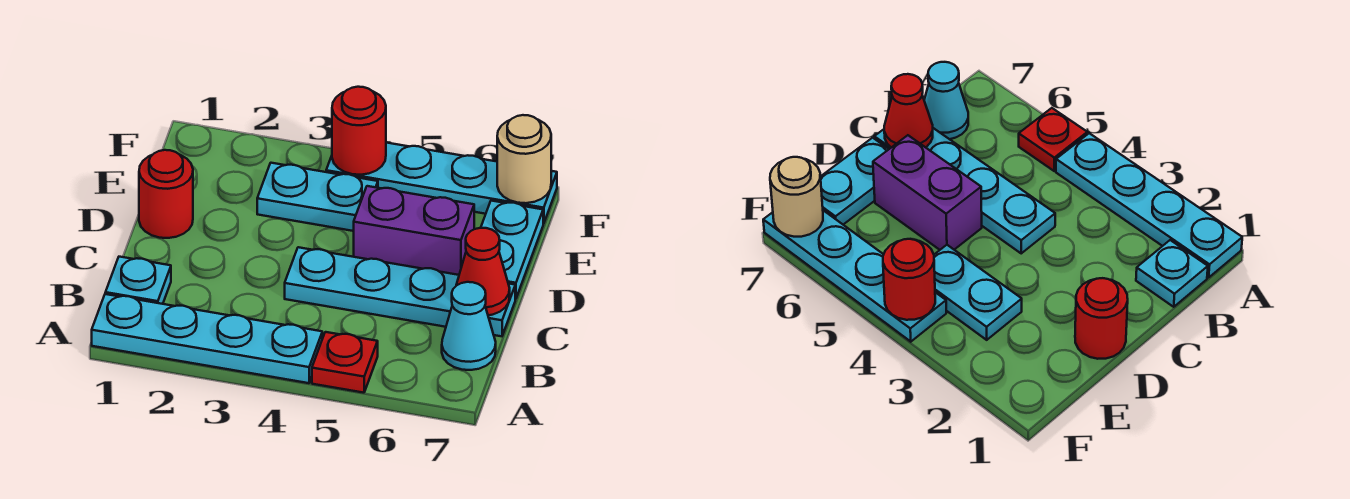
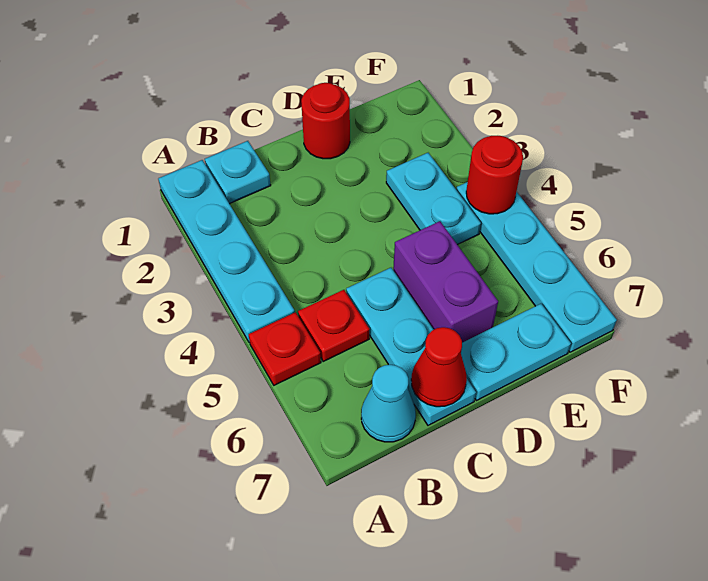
none -> red plate B5 level 1
cyan plate C4:C7 level 1 -> cyan plate C5:C7 level 1
tan round brick F7 level 2 -> none

